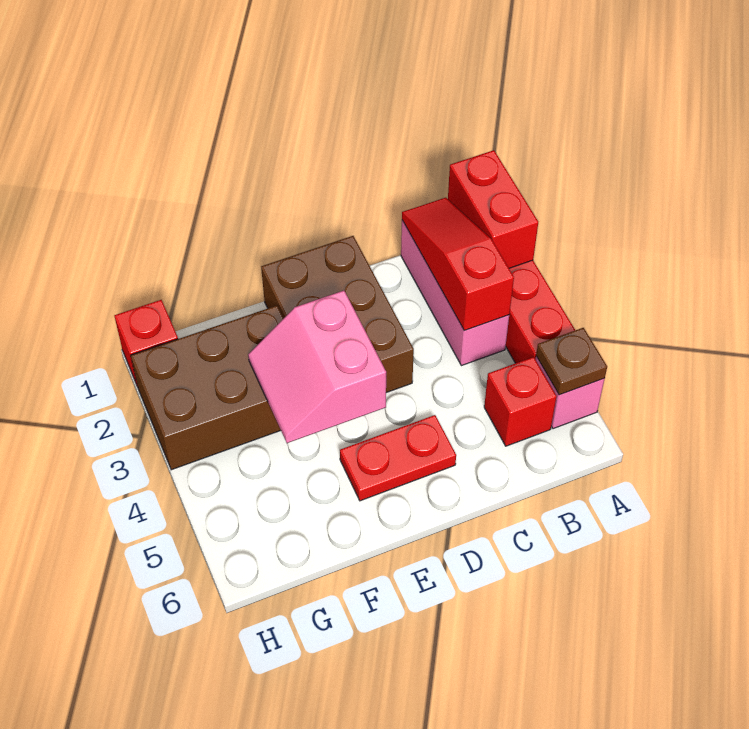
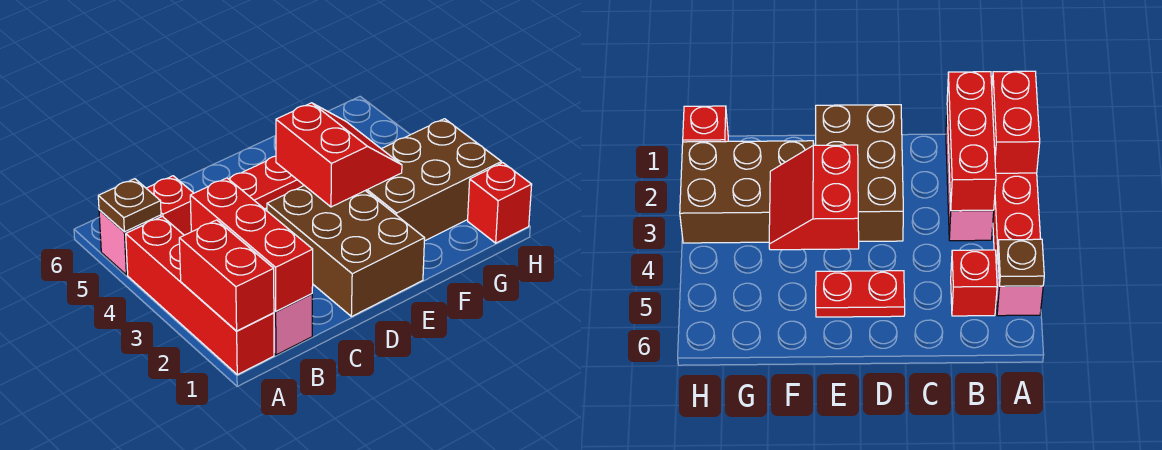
red slope B1:B3 level 2 top 3 -> red brick B1:B3 level 2
pink slope E3:F4 level 2 top E -> red slope E3:F4 level 2 top E

